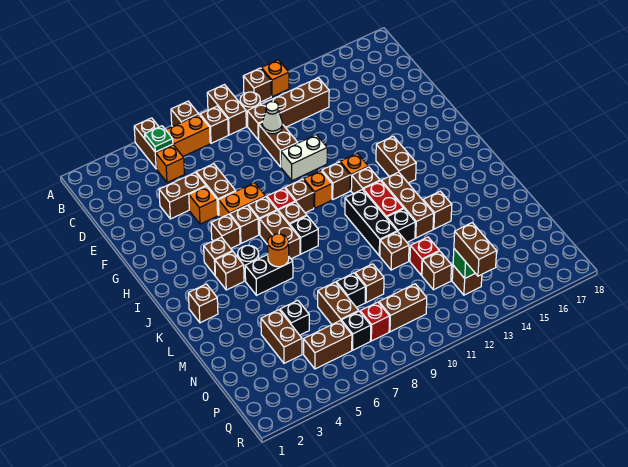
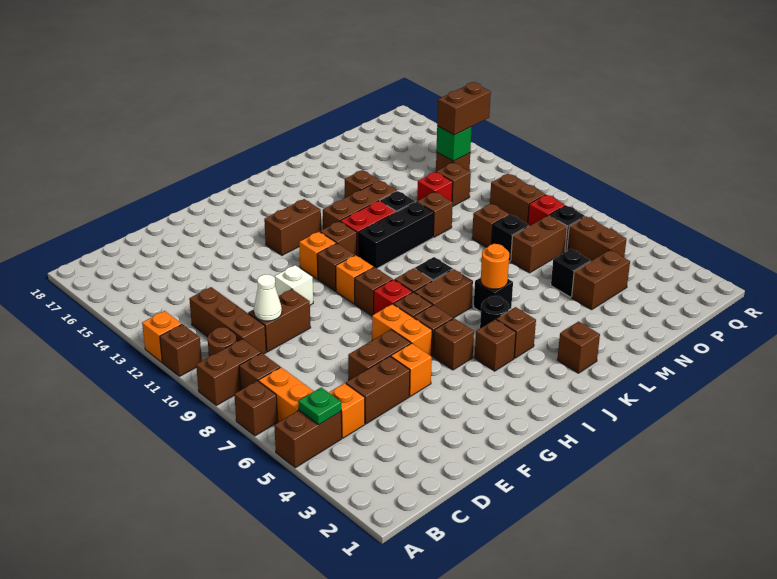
brown brick C10:C13 level 1 -> brown brick C10:C12 level 1
brown brick E4:E5 level 1 -> brown brick D5:E5 level 1
white brick F10:F11 level 1 -> white brick F11 level 1
black brick K5:K6 level 1 -> black brick K6 level 1

